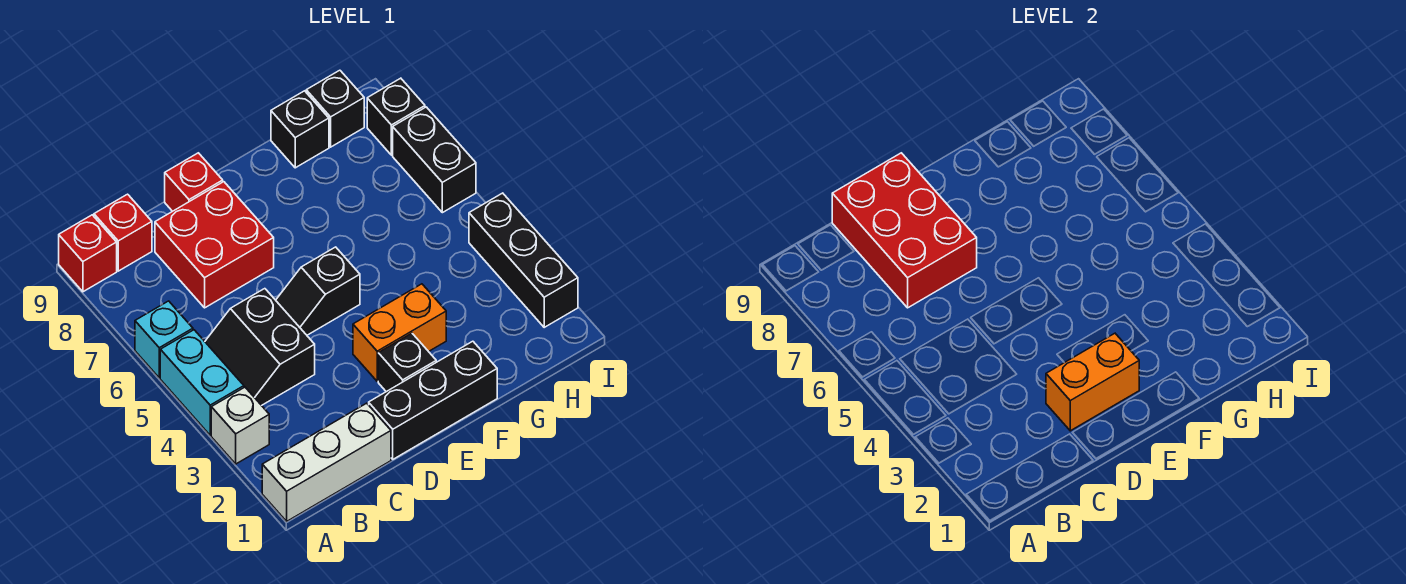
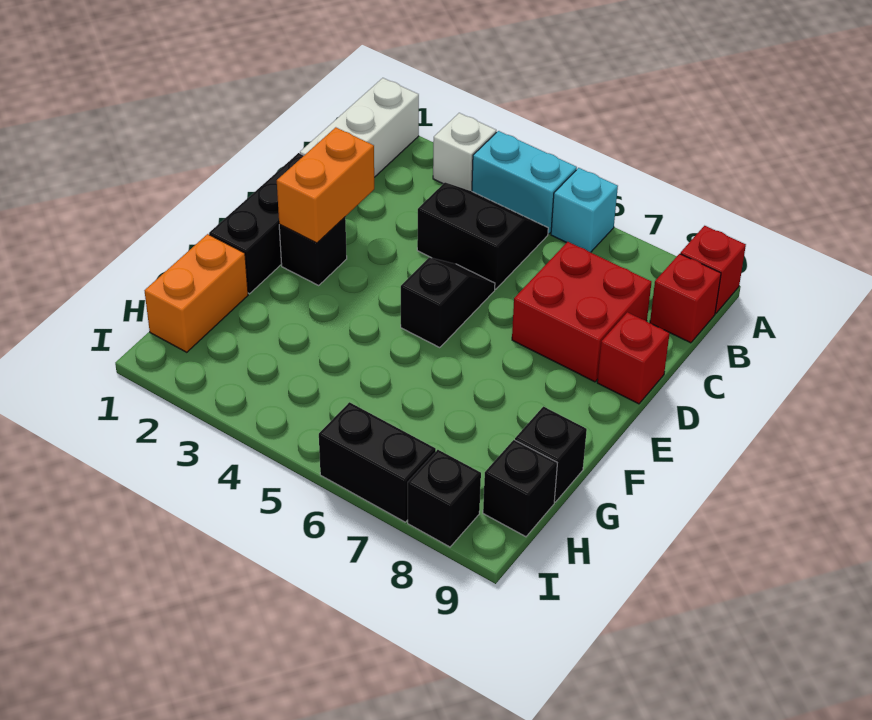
red brick C7:D9 level 2 -> none
orange brick E3:F3 level 1 -> orange brick G1:H1 level 1
black brick I2:I4 level 1 -> none

